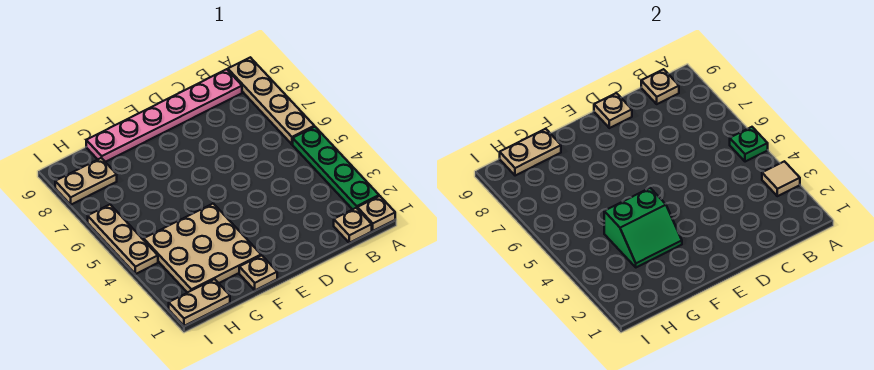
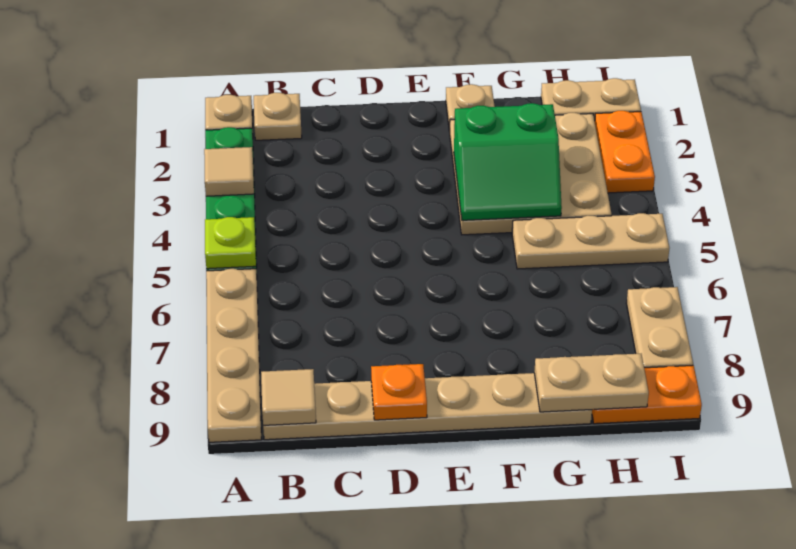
green plate A5 level 2 -> lime plate A5 level 2
pink plate B9:G9 level 1 -> tan plate B9:G9 level 1
tan plate B9 level 2 -> tan tile B9 level 2
tan plate D9 level 2 -> orange plate D9 level 2
green slope F3:G4 level 2 top 4 -> green slope F3:G4 level 2 top 3
tan plate H8:I8 level 1 -> tan plate I7:I8 level 1
none -> orange plate H9:I9 level 1
none -> orange plate I2:I3 level 1
tan plate I4:I6 level 1 -> tan plate G5:I5 level 1

